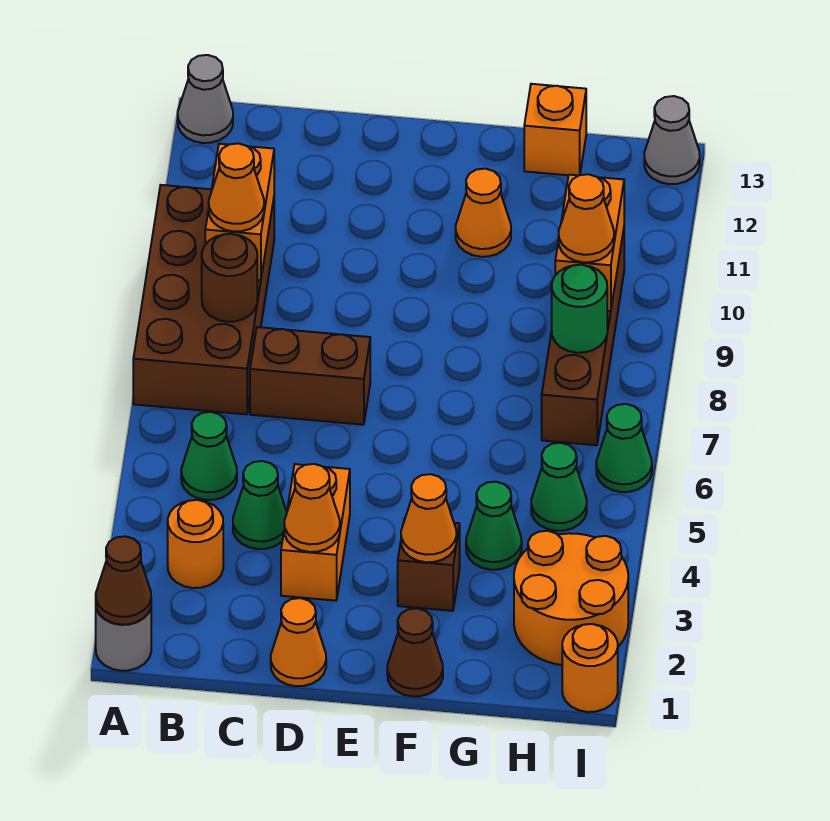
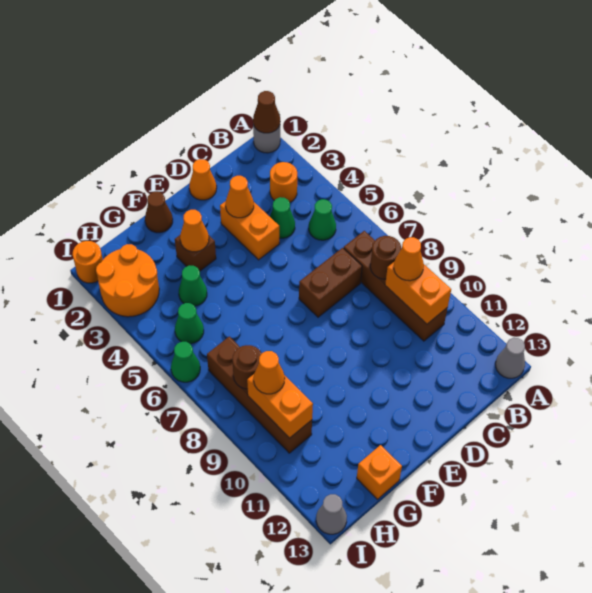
brown brick A7:B10 level 1 -> brown brick B7:B10 level 1
orange cone F11 level 1 -> none
green round brick H8 level 2 -> brown round brick H8 level 2

